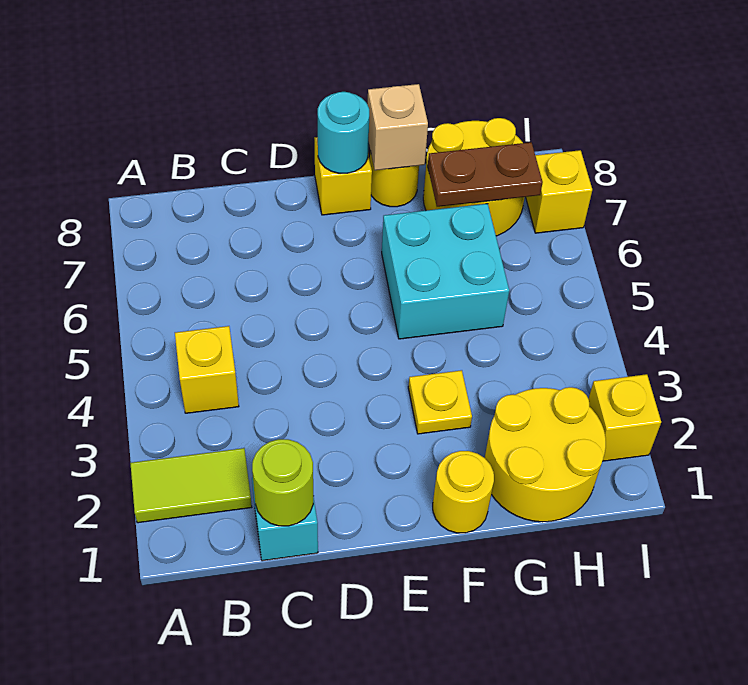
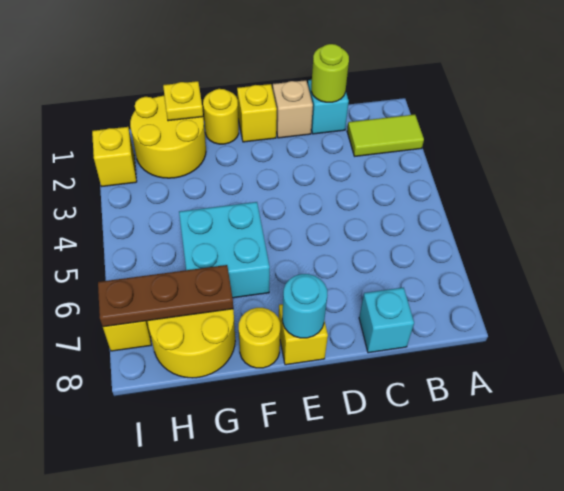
yellow brick B4 level 1 -> yellow brick E1 level 1
none -> cyan brick C8 level 1
yellow plate F3 level 1 -> yellow plate G1 level 2
tan brick F8 level 2 -> tan brick D1 level 1
brown plate G7:H7 level 2 -> brown plate G7:I7 level 2

